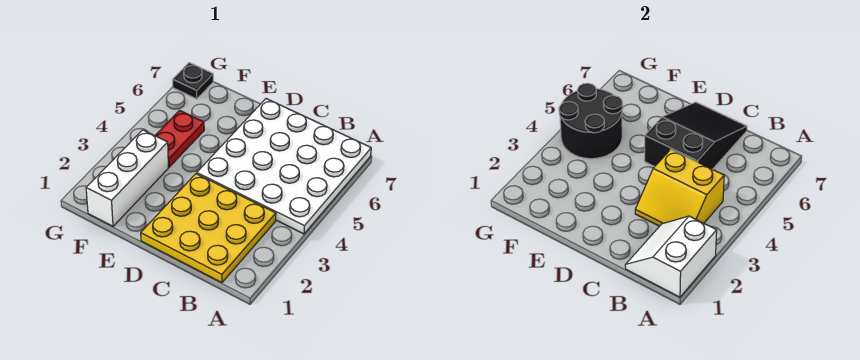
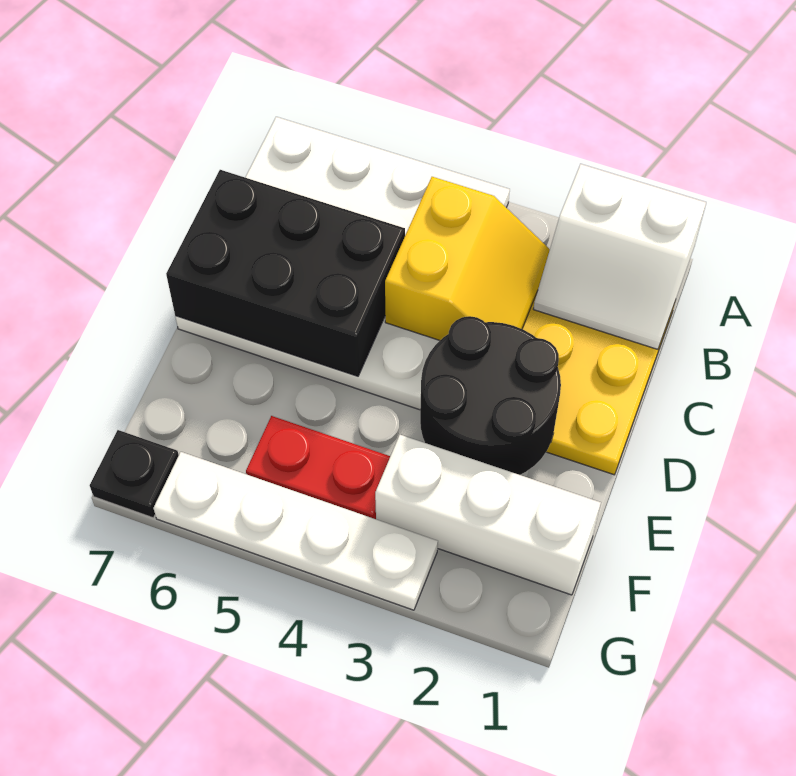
black slope C5:D7 level 2 top 5 -> black brick C5:D7 level 2
black round brick F4:G5 level 2 -> black round brick D2:E3 level 2
none -> white plate G3:G6 level 1

